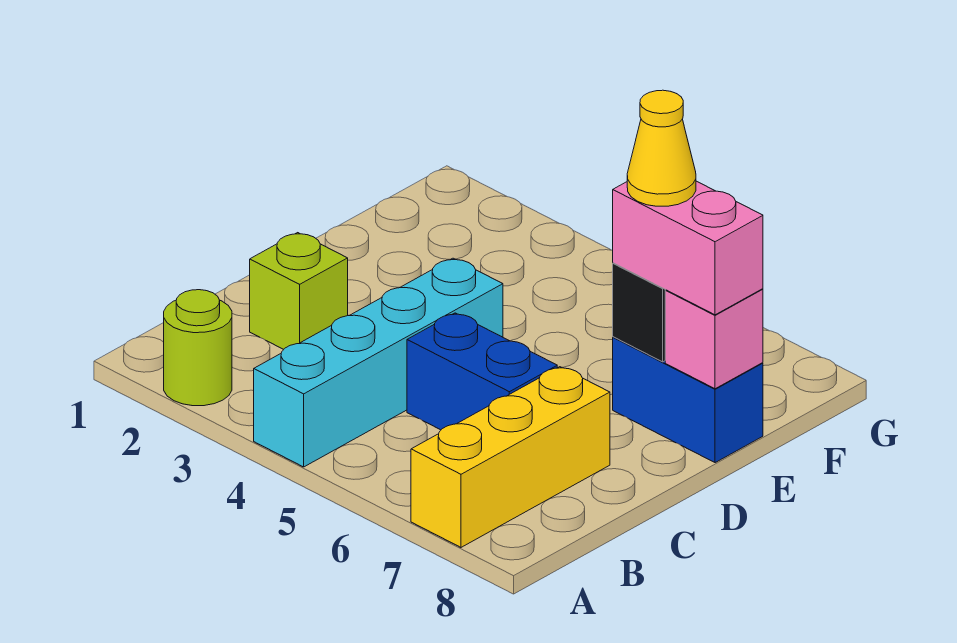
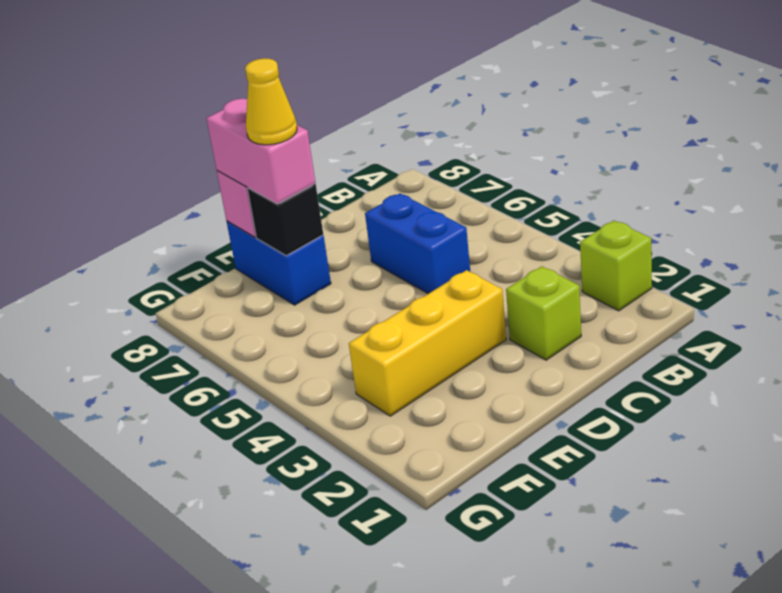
lime round brick A2 level 1 -> lime brick A2 level 1
cyan brick A4:D4 level 1 -> none
yellow brick A7:C7 level 1 -> yellow brick D3:F3 level 1

